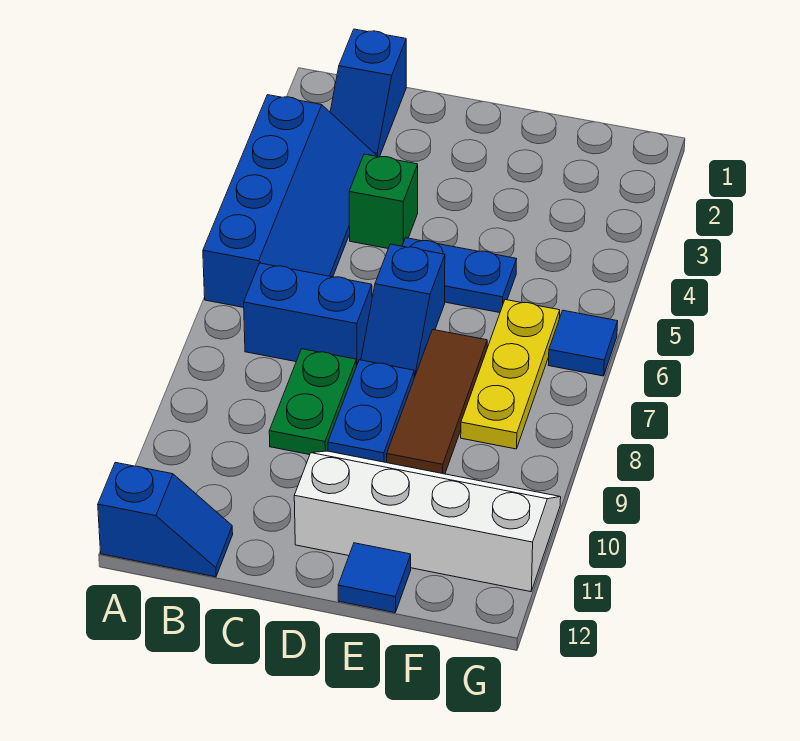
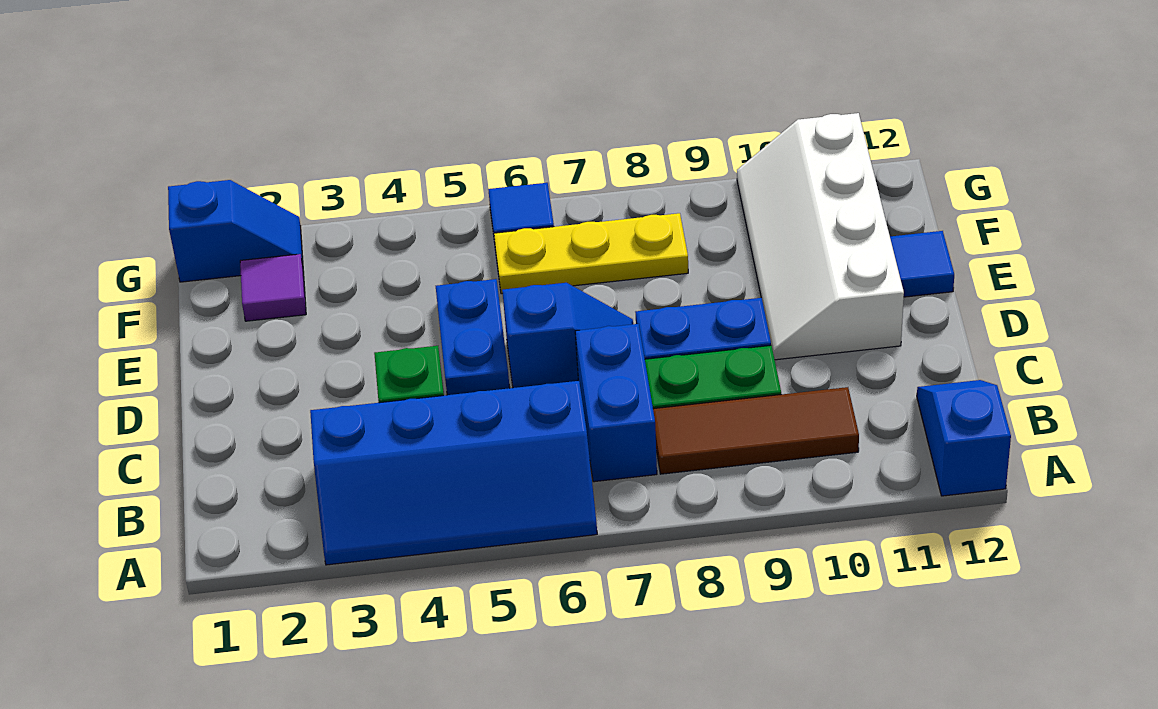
blue slope A3:B6 level 1 top A -> blue slope A3:B6 level 1 top B
blue slope B1:B2 level 1 top 1 -> blue slope G1:G2 level 1 top 1
brown tile E7:E9 level 1 -> brown tile B8:B10 level 1
none -> purple tile F2 level 1

